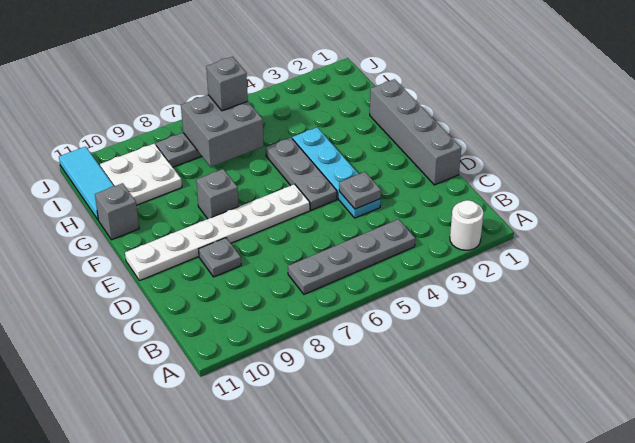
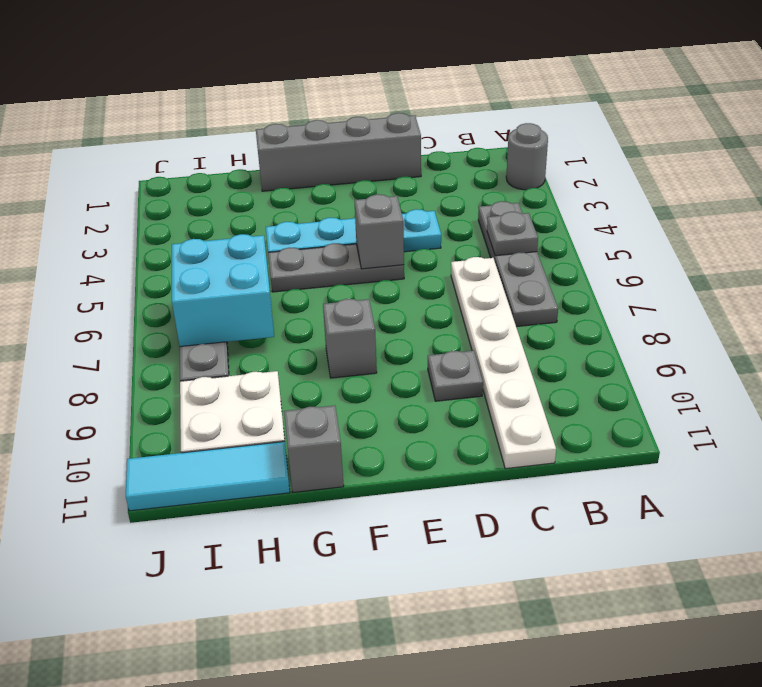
white round brick A2 level 1 -> grey round brick A2 level 1
grey plate D4 level 2 -> grey plate B5 level 2
white plate E6:E11 level 1 -> white plate C6:C11 level 1
grey brick H6:I7 level 2 -> cyan brick H6:I7 level 2
grey brick I6 level 3 -> grey brick E5 level 2

